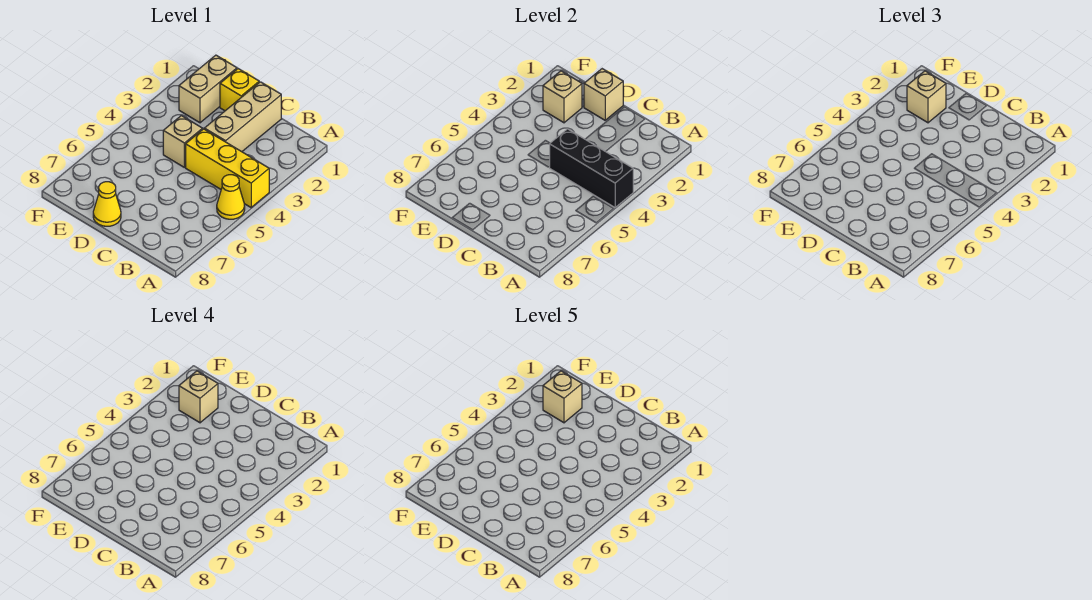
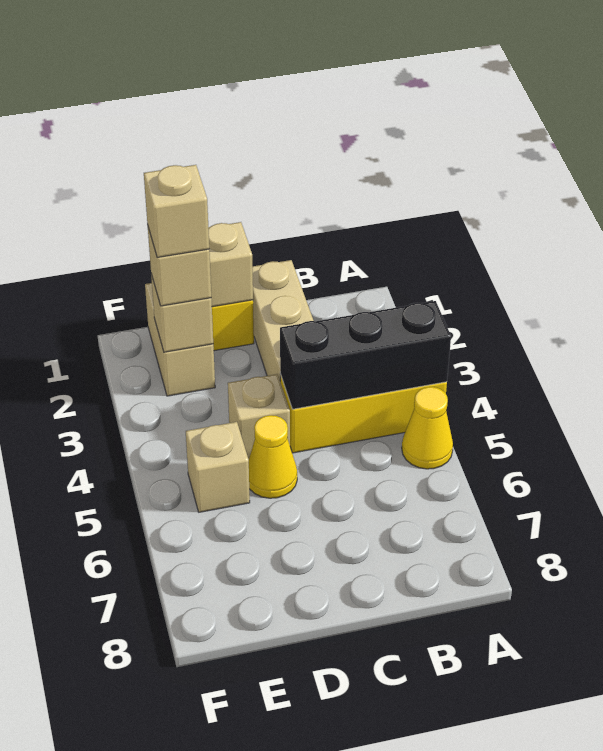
yellow cone D8 level 1 -> yellow cone D5 level 1
tan brick E2 level 5 -> tan brick E5 level 1

